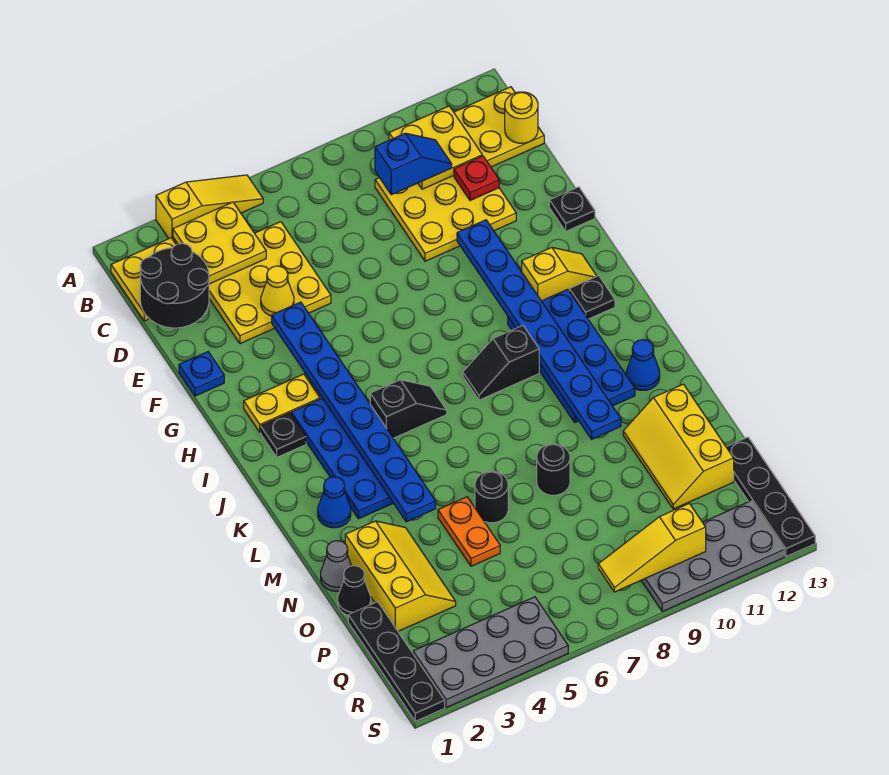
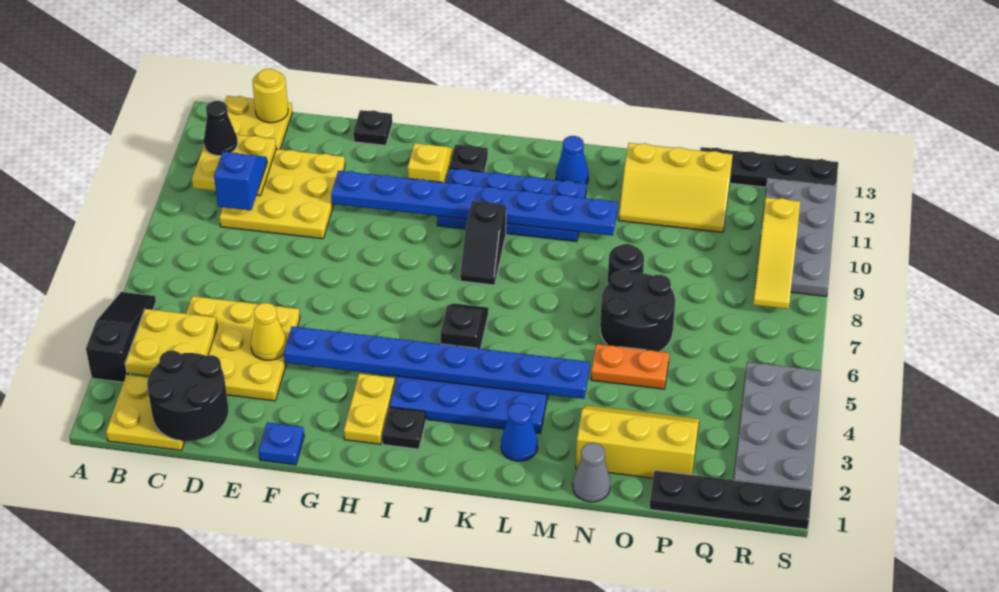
yellow slope A3:A5 level 1 top 3 -> black slope A3:A5 level 1 top 3
red plate D11 level 2 -> none
black round brick N6 level 1 -> black round brick N6:O7 level 1
black cone O1 level 1 -> black cone B11 level 3

